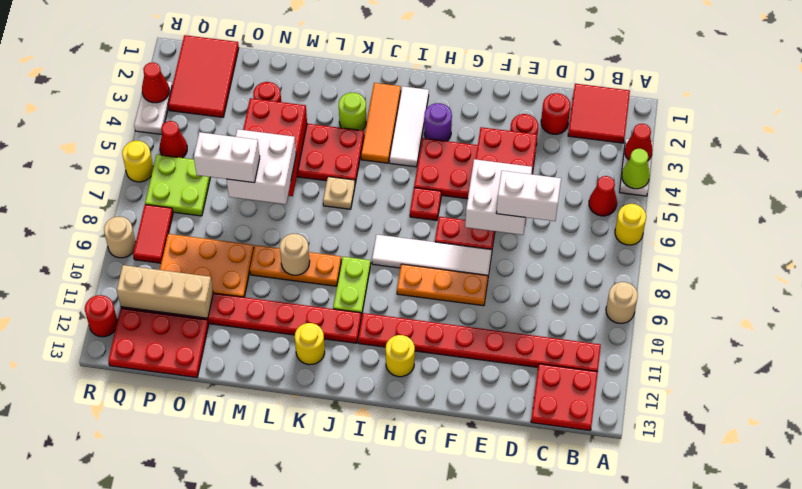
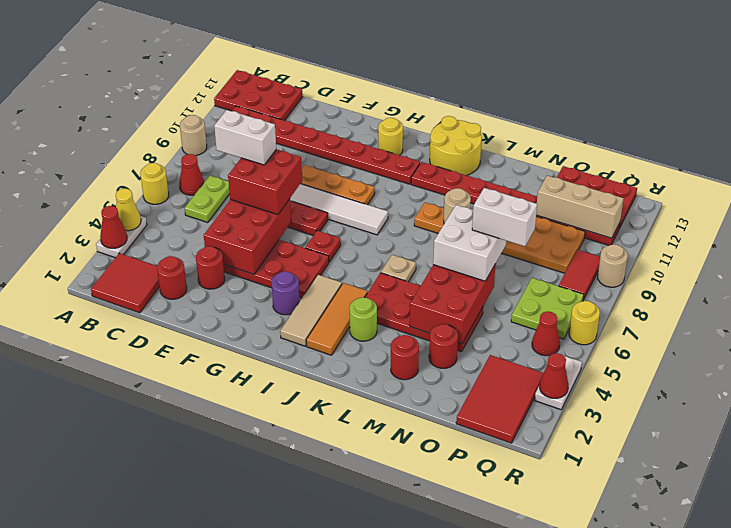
lime cone A4 level 2 -> yellow cone A4 level 2
red cone B5 level 1 -> red cone B7 level 1
red plate B12:C13 level 1 -> red plate A12:C13 level 1
white brick E6:F7 level 3 -> red brick E6:F7 level 3
white tile I2:I4 level 1 -> tan tile I2:I4 level 1
lime plate J9:J10 level 1 -> lime plate C6:C7 level 1
yellow round brick K12 level 1 -> yellow round brick J12:K13 level 1
red round brick R12 level 1 -> red round brick M2 level 1

